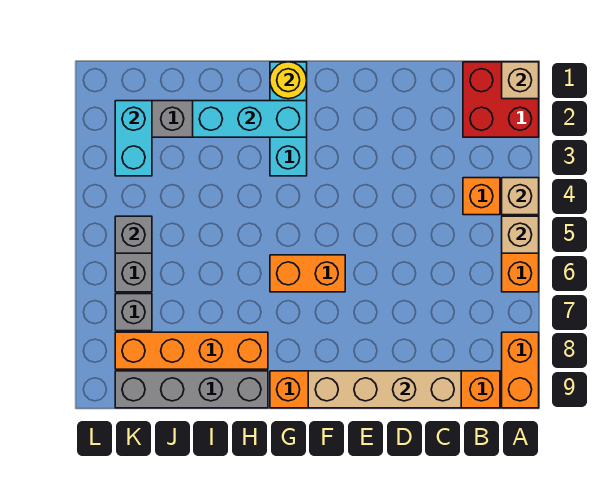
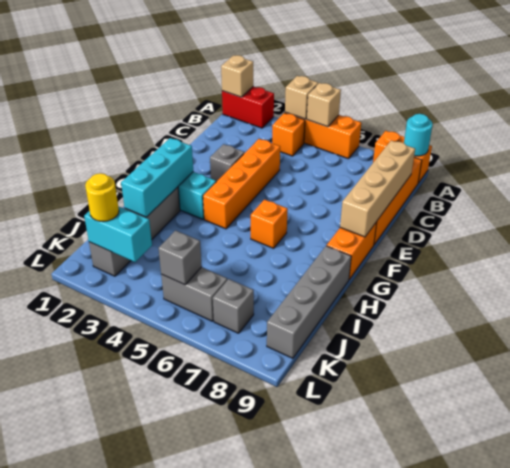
red brick A1:B2 level 1 -> red brick A1:A2 level 1
none -> cyan round brick A9 level 2
none -> grey brick E3 level 1
orange brick F6:G6 level 1 -> orange brick G6 level 1
yellow round brick G1 level 2 -> yellow round brick K2 level 3
orange brick H8:K8 level 1 -> orange brick D4:G4 level 1

